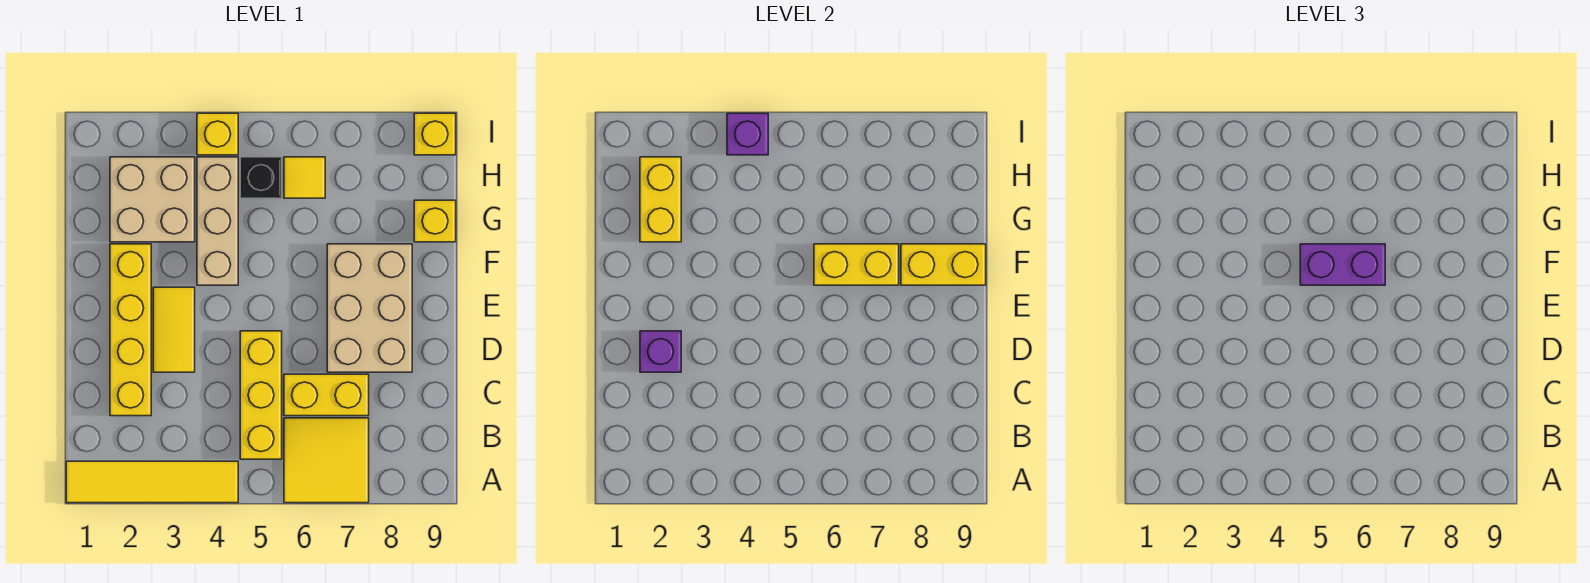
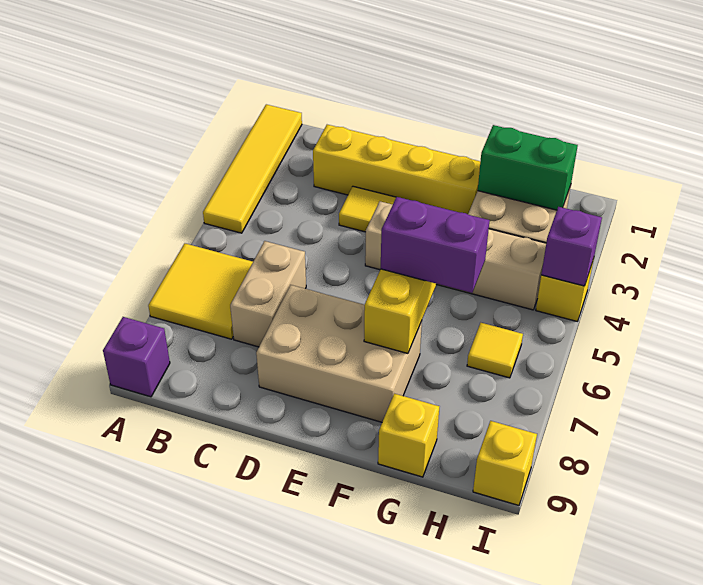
yellow brick B5:D5 level 1 -> none
yellow brick C6:C7 level 1 -> tan brick C6:C7 level 1
purple brick D2 level 2 -> purple brick A9 level 1
tan brick F4:H4 level 1 -> tan brick E4:H4 level 1
purple brick F5:F6 level 3 -> purple brick F6:G6 level 3
yellow brick F8:F9 level 2 -> none
yellow brick G2:H2 level 2 -> green brick G2:H2 level 2
black brick H5 level 1 -> none

